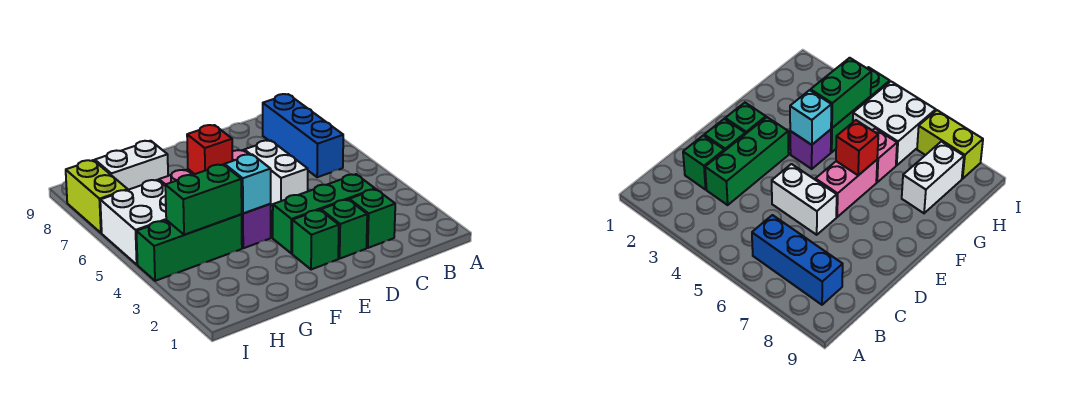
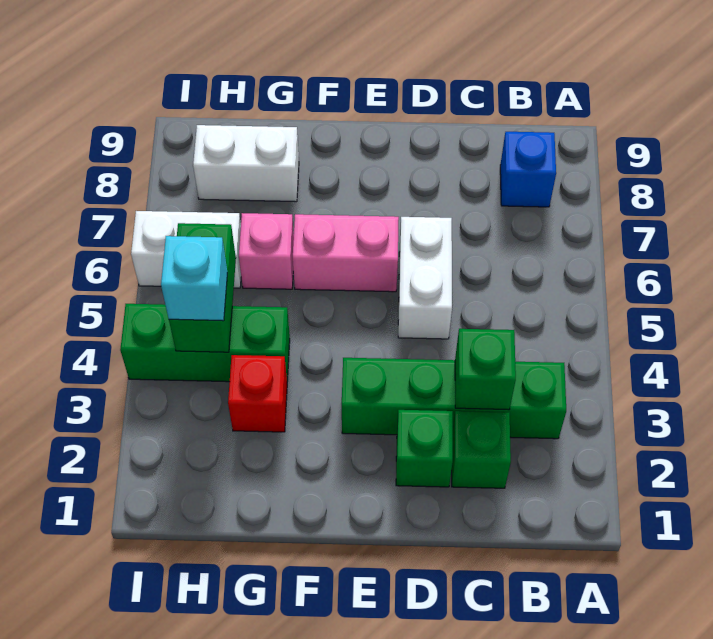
blue brick B6:B8 level 1 -> blue brick B8 level 1
green brick C3:E3 level 1 -> green brick B3:E3 level 1
green brick E2 level 1 -> green brick C3 level 2
purple brick F4 level 1 -> none
cyan brick F4 level 2 -> cyan brick H4 level 3
red brick F6 level 2 -> red brick G3 level 1
green brick G4:H4 level 2 -> green brick H4:H5 level 2
white brick H5:I6 level 1 -> white brick H6:I6 level 1
lime brick I7:I8 level 1 -> none

